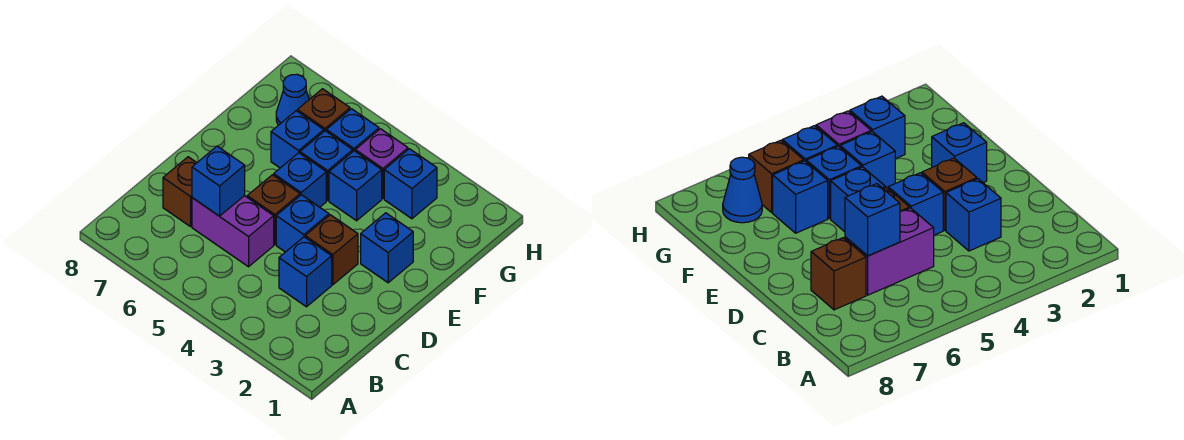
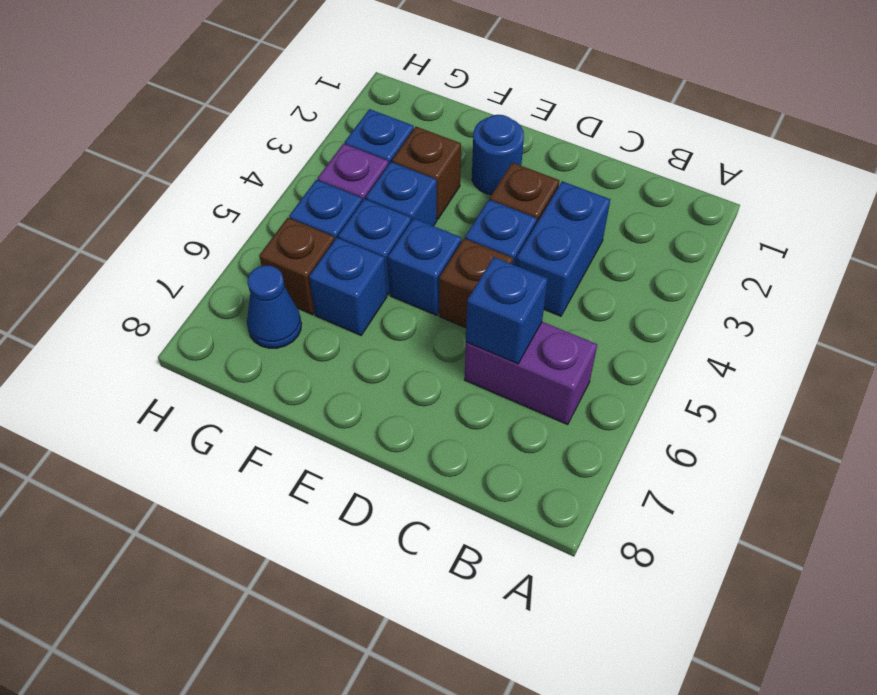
blue brick C3 level 1 -> blue brick C3:C4 level 1
purple brick C5:C6 level 1 -> purple brick B6:C6 level 1
brown brick C7 level 1 -> brown brick F3 level 1
blue brick E2 level 1 -> blue round brick E2 level 1

